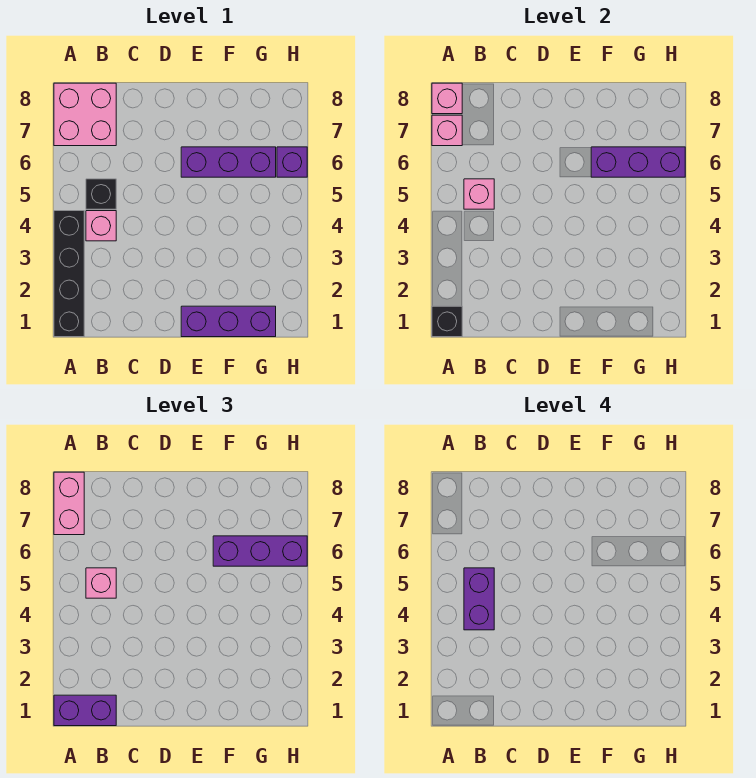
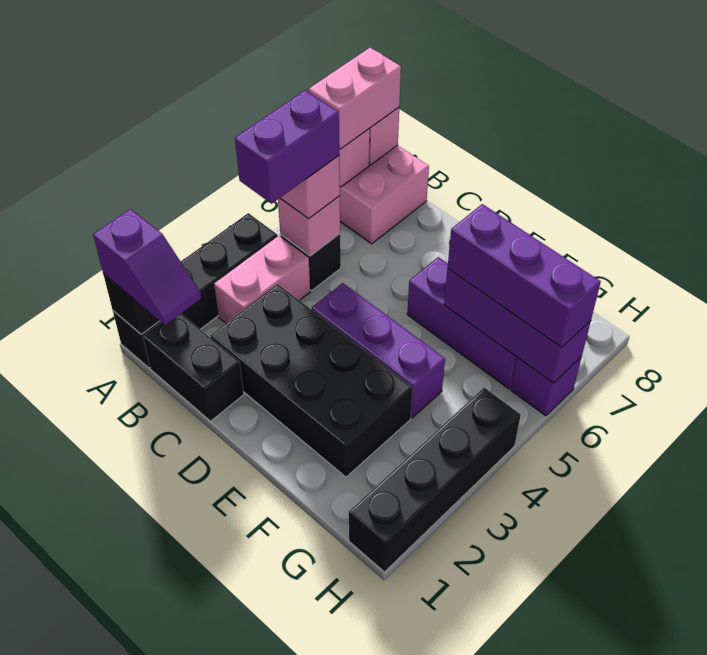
purple brick A1:B1 level 3 -> purple slope A1:B1 level 3 top A
none -> black brick B1:C1 level 1
pink brick B4 level 1 -> pink brick B3:B4 level 1
none -> black brick C2:F3 level 1
purple brick E1:G1 level 1 -> purple brick D4:F4 level 1
none -> black brick H1:H4 level 1

